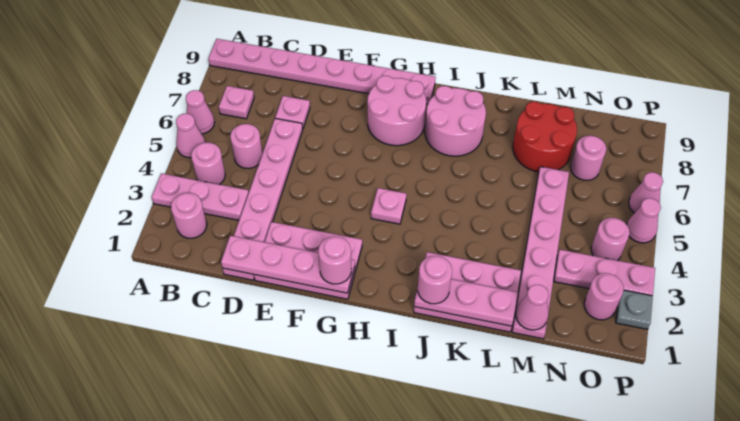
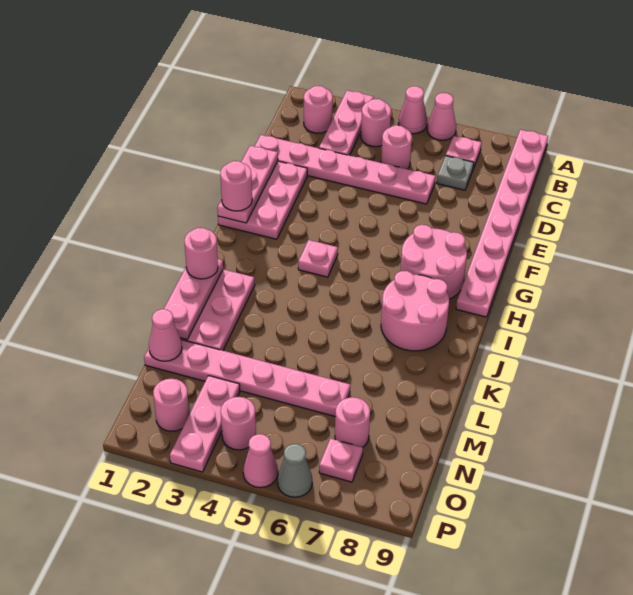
pink plate D1:G1 level 2 -> pink plate E1:G1 level 2
pink plate D7 level 1 -> pink plate O7 level 1
red round brick L7:M8 level 1 -> none
grey plate P2 level 1 -> grey plate C7 level 1
pink cone P6 level 1 -> grey cone P6 level 1

